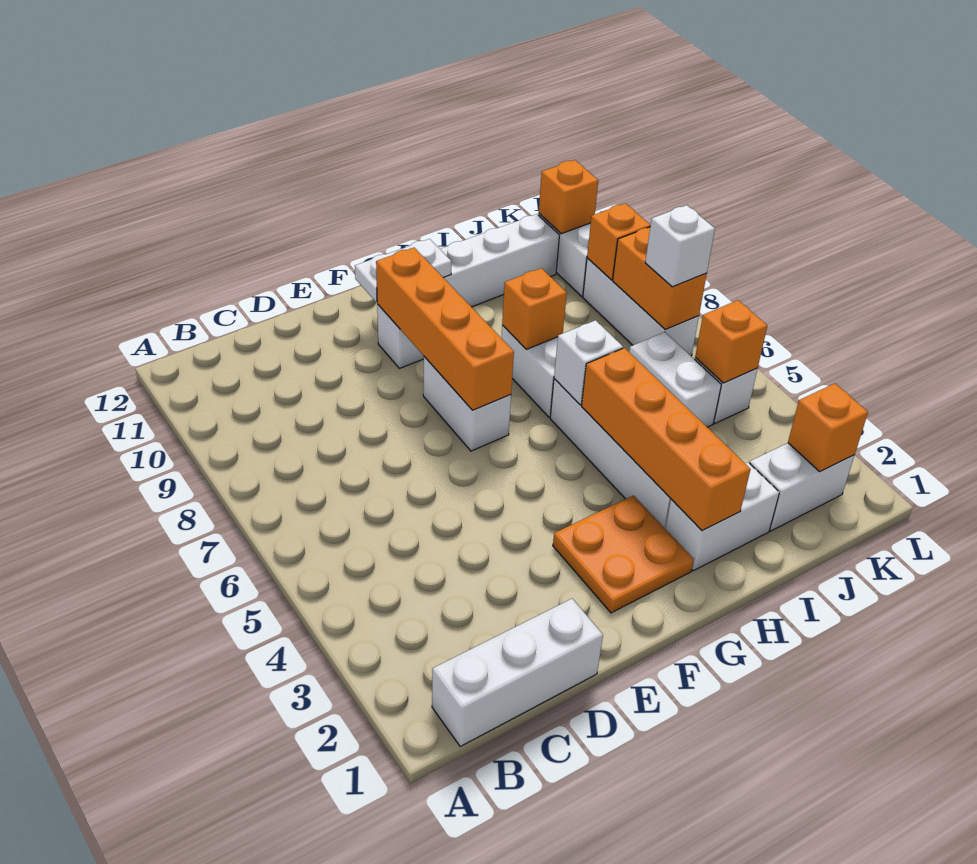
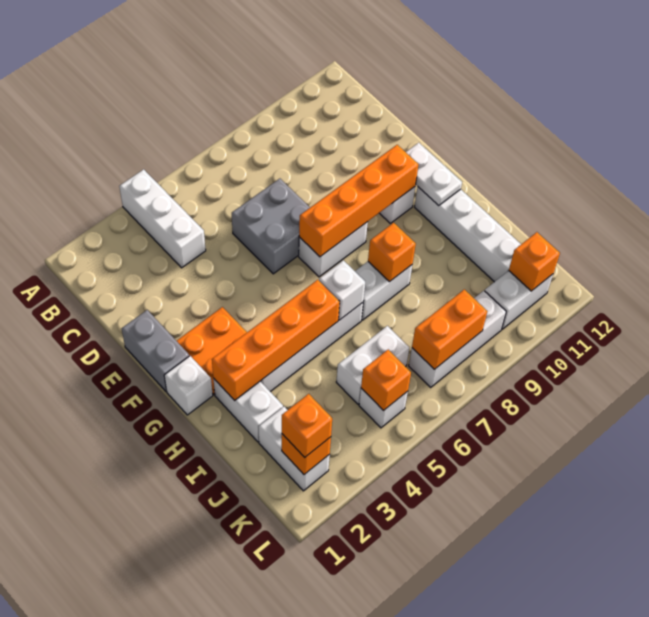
white brick B1:D1 level 1 -> white brick A4:C4 level 1
none -> grey brick D6:E7 level 1
none -> grey brick E1:F1 level 1
white brick K7 level 3 -> white brick G1 level 1
orange brick K9 level 2 -> orange brick K2 level 3

